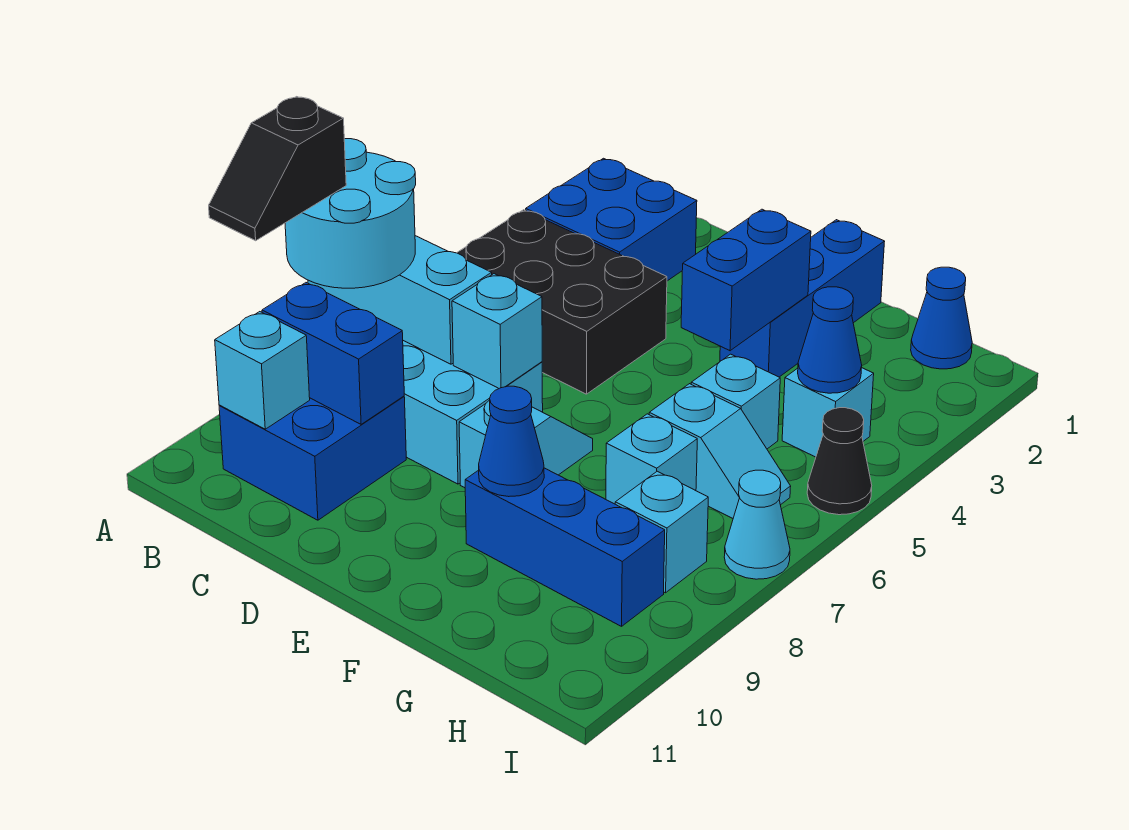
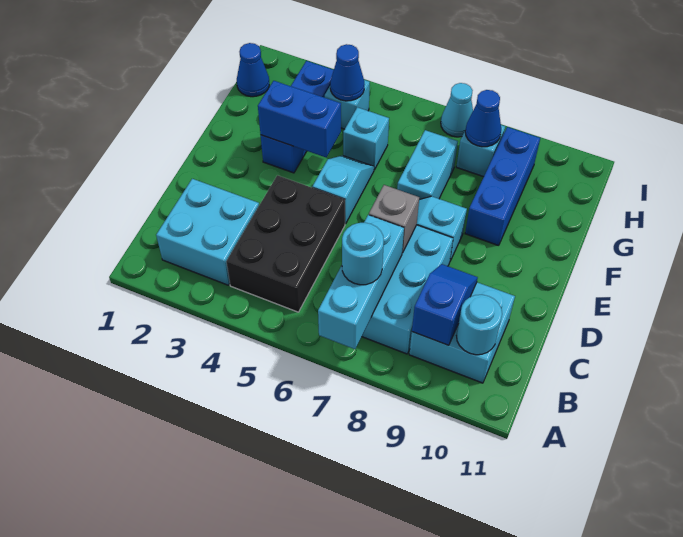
cyan round brick A7:B8 level 3 -> cyan round brick B7 level 3
black slope A8:A9 level 4 top 8 -> none
blue brick B2:C3 level 1 -> cyan brick B2:C3 level 1
blue brick B9:C10 level 1 -> cyan brick B9:C10 level 1
blue brick B9:C9 level 2 -> blue slope B9:C9 level 2 top B
cyan brick B10 level 2 -> cyan round brick B10 level 2
cyan brick D7 level 2 -> grey brick D7 level 2
blue brick F1:F3 level 1 -> blue brick F3:H3 level 1
blue cone F9 level 2 -> blue cone H8 level 2
cyan slope G6:H6 level 1 top G -> cyan slope E5:F5 level 1 top E
cyan brick G7 level 1 -> cyan brick F7:G7 level 1
black cone I5 level 1 -> none

